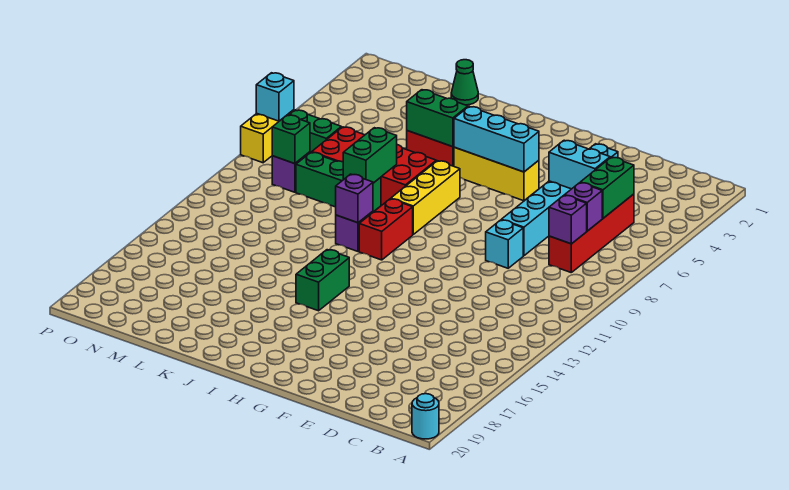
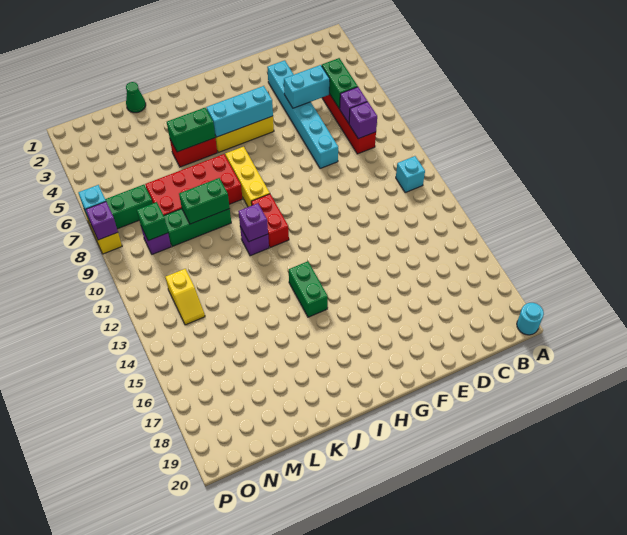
cyan brick E9 level 1 -> cyan brick B11 level 1
green brick K8:K9 level 2 -> green brick K9:L9 level 2
none -> yellow slope N12:N13 level 1 top 12
none -> purple brick P8 level 2

